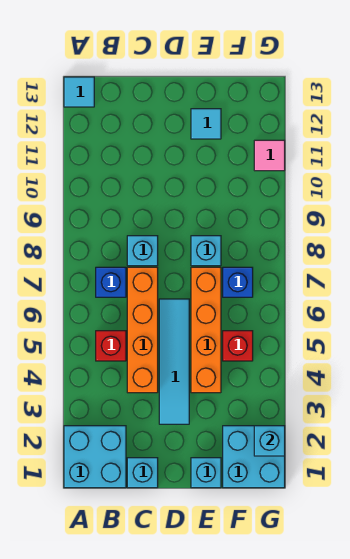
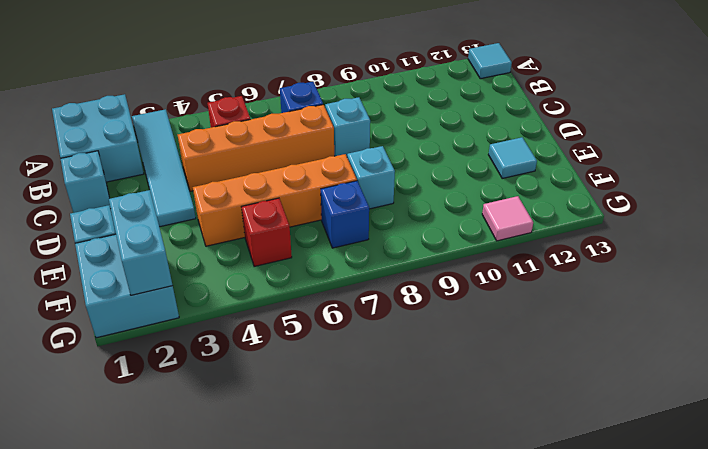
cyan tile D3:D6 level 1 -> cyan tile A3:D3 level 1
cyan brick G2 level 2 -> cyan brick F2:G2 level 2

